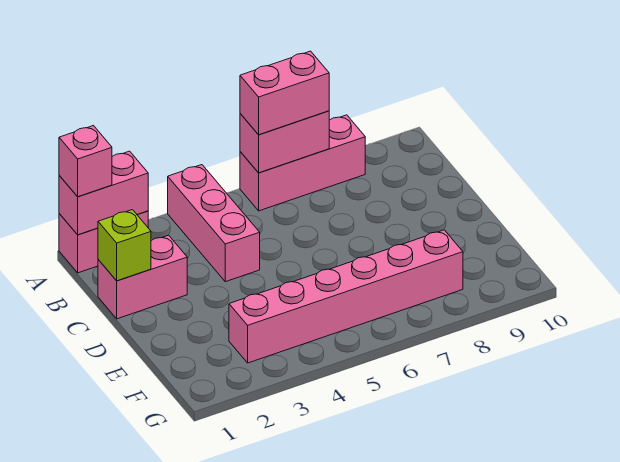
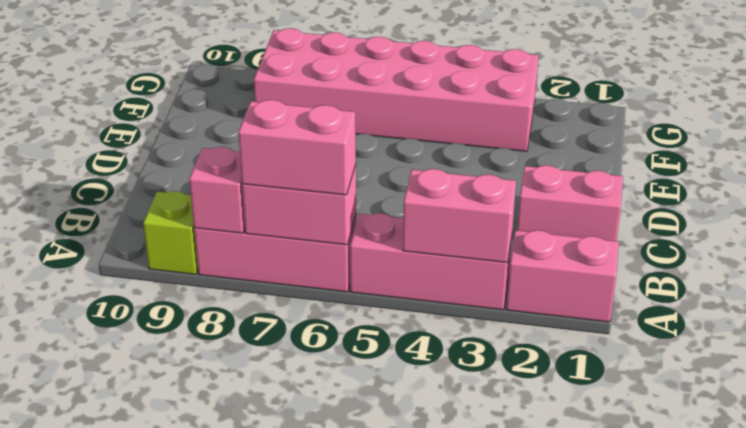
pink brick A1:A2 level 2 -> pink brick A3:A4 level 2
pink brick A1 level 3 -> pink brick A8 level 2
pink brick A4:C4 level 1 -> pink brick A3:A5 level 1
lime brick C1 level 2 -> lime brick A9 level 1
pink brick F3:F8 level 1 -> pink brick F3:G8 level 1

